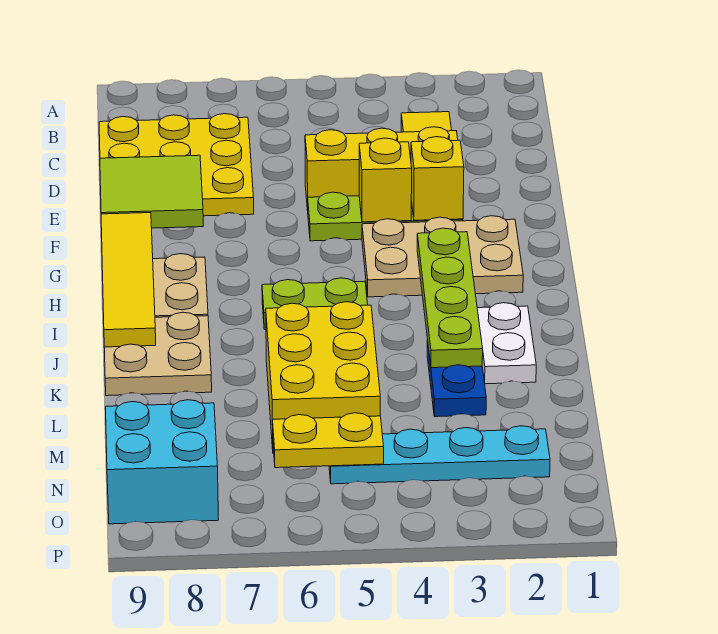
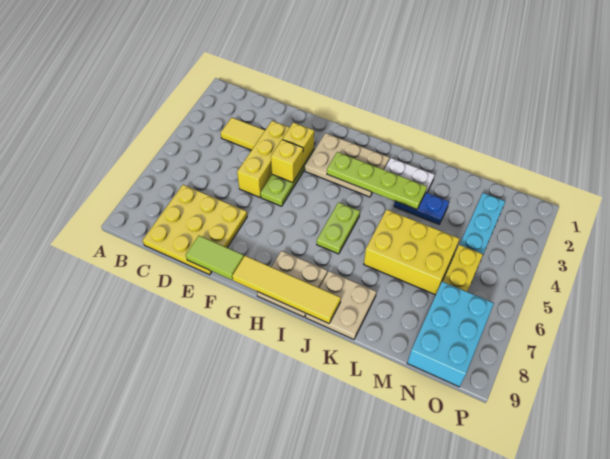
lime tile E8:F9 level 2 -> lime tile E9:F9 level 2
tan plate G2:H4 level 1 -> tan plate G2:I3 level 1
cyan brick N8:O9 level 1 -> cyan brick N7:O9 level 1

